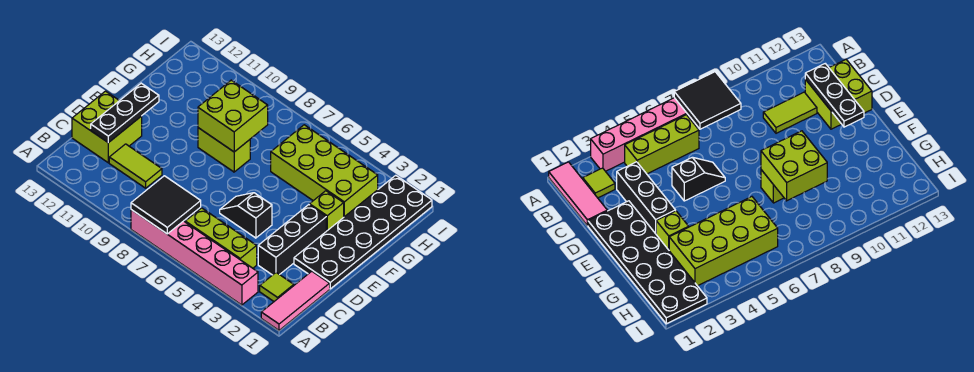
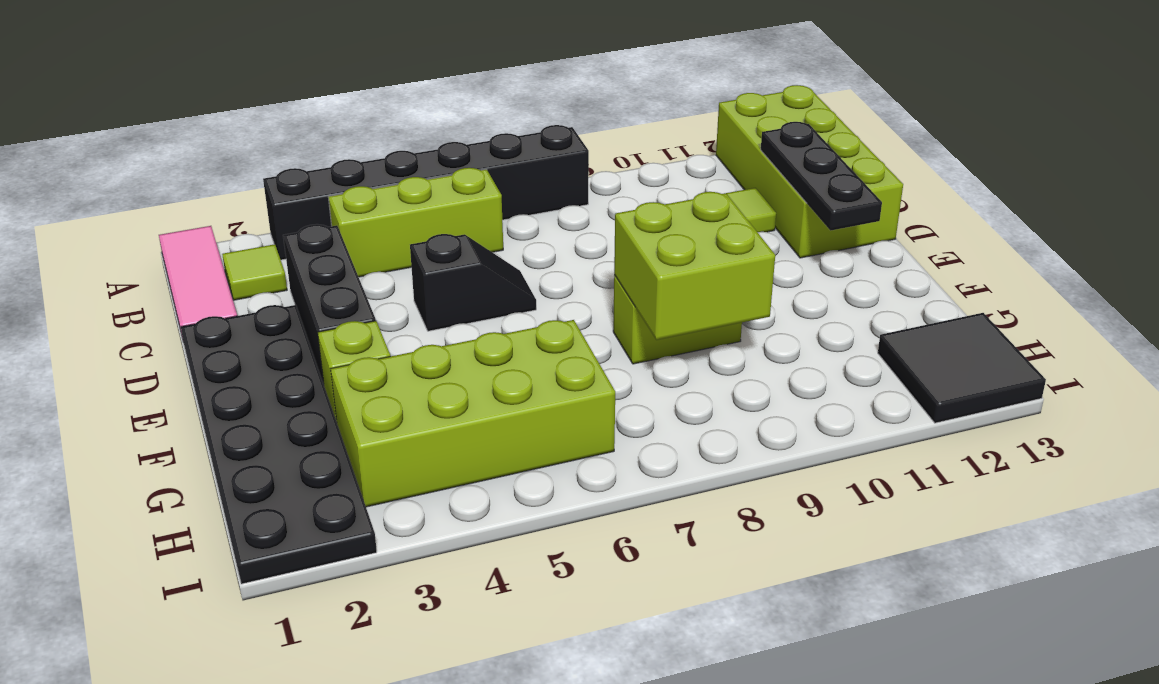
pink brick A3:A8 level 1 -> black brick A3:A8 level 1
black tile A7:B8 level 2 -> black tile H12:I13 level 1
lime brick C12:D13 level 1 -> lime brick A12:D13 level 1

